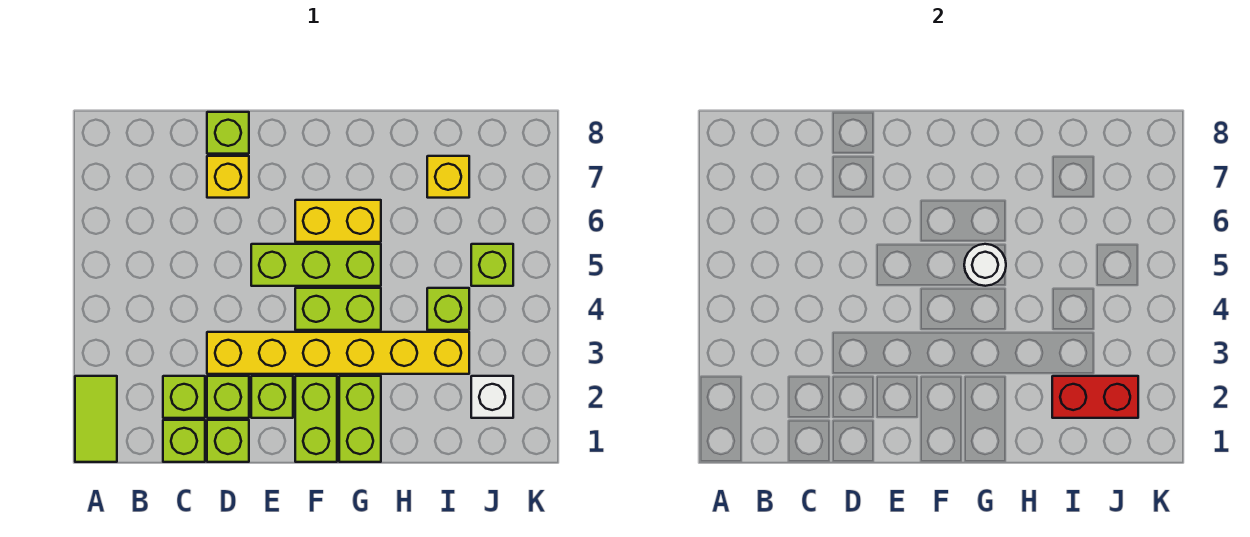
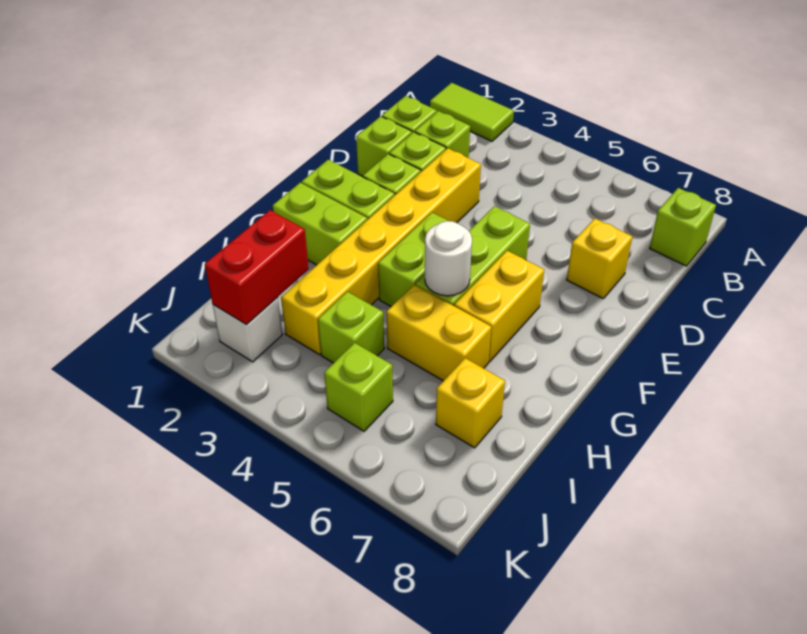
lime brick D8 level 1 -> lime brick B8 level 1
none -> yellow brick H5:H6 level 1

